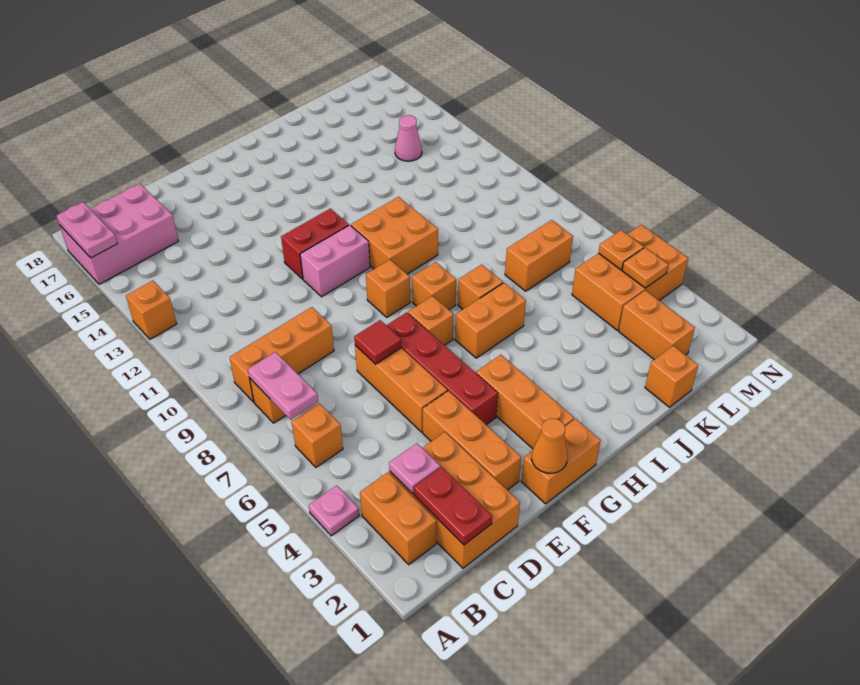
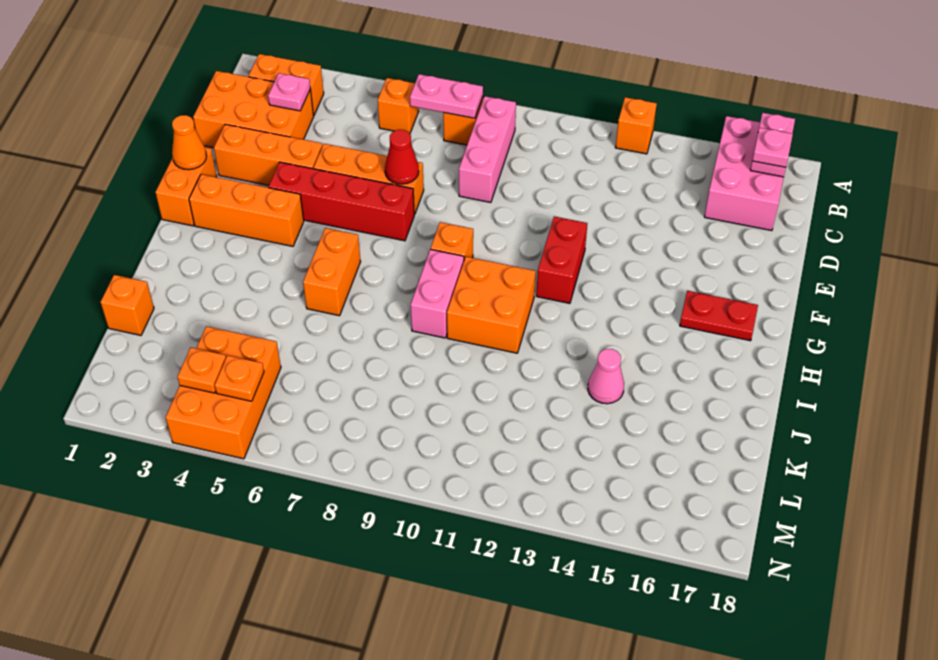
pink plate A4 level 1 -> pink plate B17 level 3
pink plate A16:A17 level 2 -> pink plate A17:B17 level 2
orange brick B9:D9 level 1 -> pink brick B9:D9 level 1
red plate C1:C2 level 2 -> red plate G16:G17 level 1
red tile E7 level 2 -> red cone E7 level 2
pink brick F11:G11 level 1 -> pink brick H9:I9 level 1
orange brick G7 level 1 -> none
orange brick H8 level 1 -> none
orange brick I7 level 1 -> none
orange brick K7:L7 level 1 -> none
orange brick L2:L3 level 1 -> none
pink cone L14 level 1 -> pink cone J14 level 1

